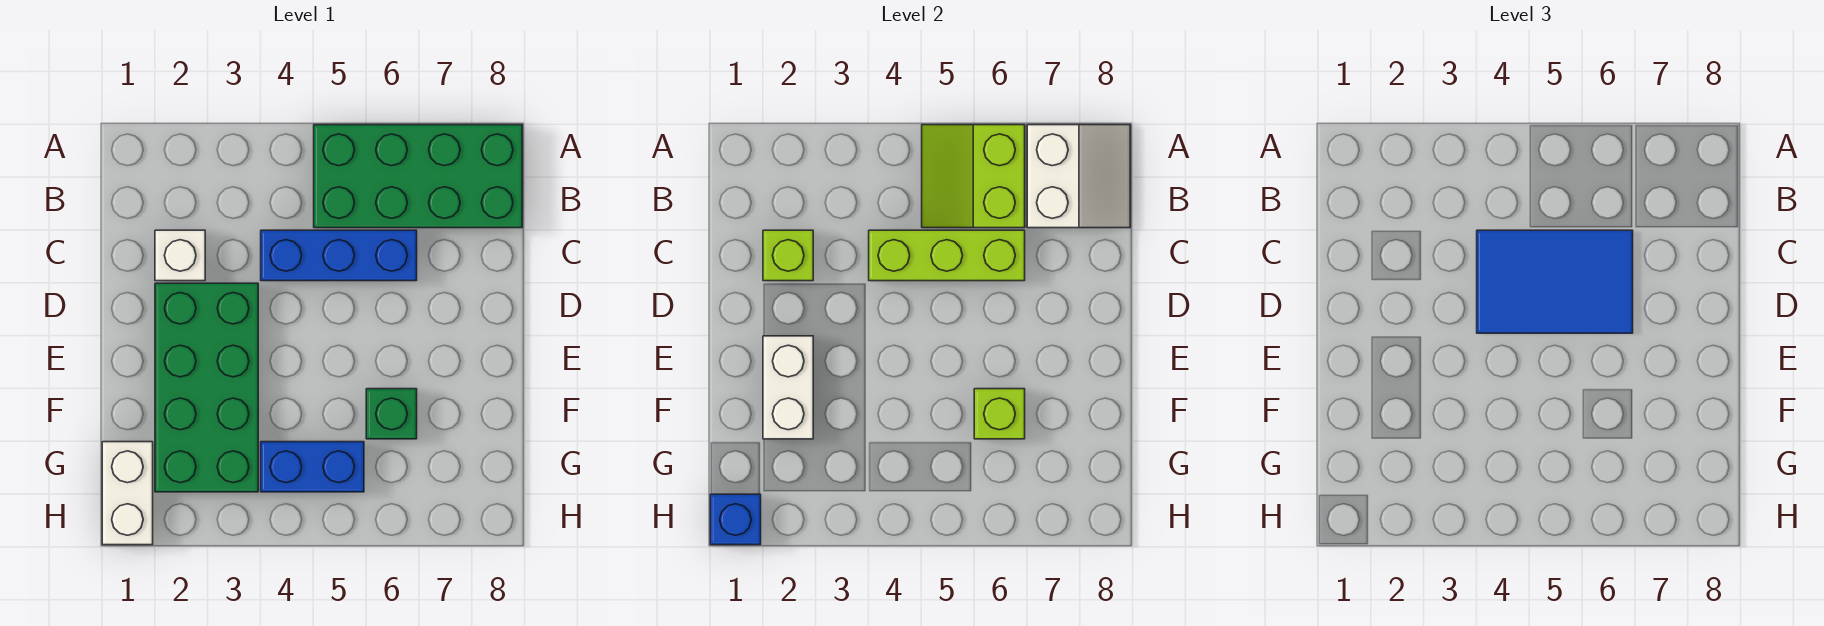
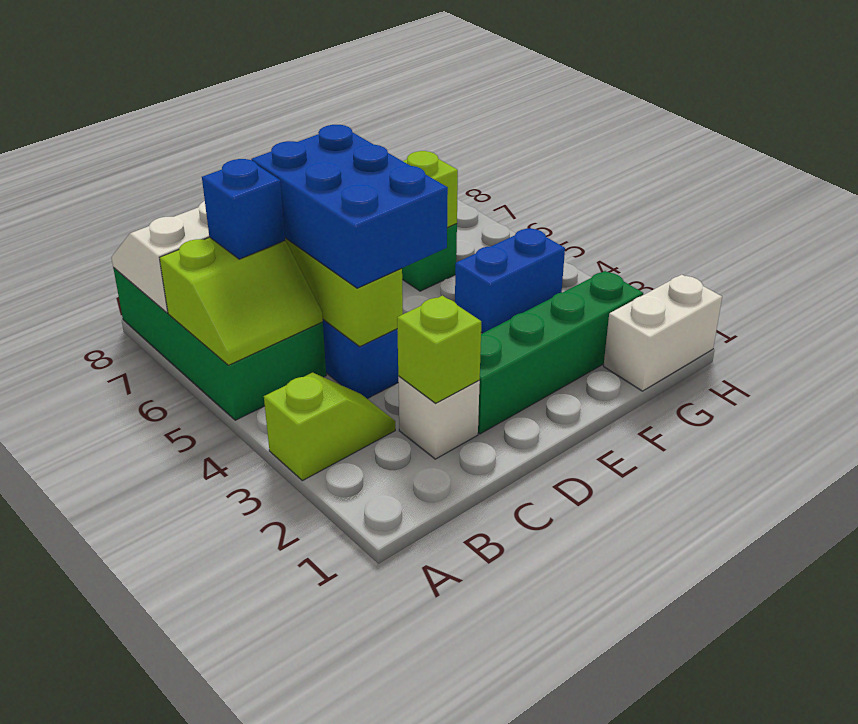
none -> lime slope A3:B3 level 1 top A
blue tile C4:D6 level 3 -> blue brick C4:D6 level 3
green brick D2:G3 level 1 -> green brick D2:G2 level 1
white brick E2:F2 level 2 -> none
blue brick G4:G5 level 1 -> blue brick F4:G4 level 1
blue brick H1 level 2 -> blue brick B6 level 3

